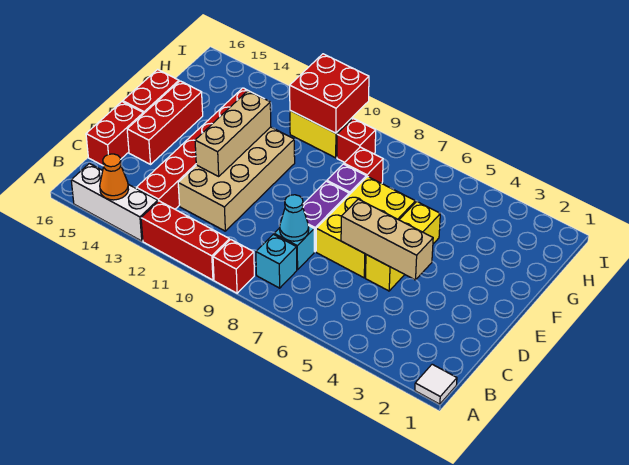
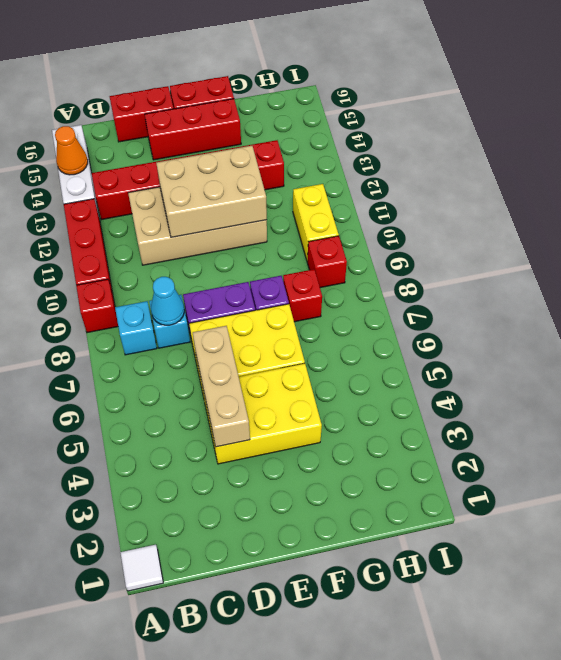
yellow brick D5:F5 level 1 -> yellow brick D4:F5 level 1
tan brick D12:F12 level 2 -> tan brick D11:F12 level 2
red brick H10:I11 level 2 -> none

